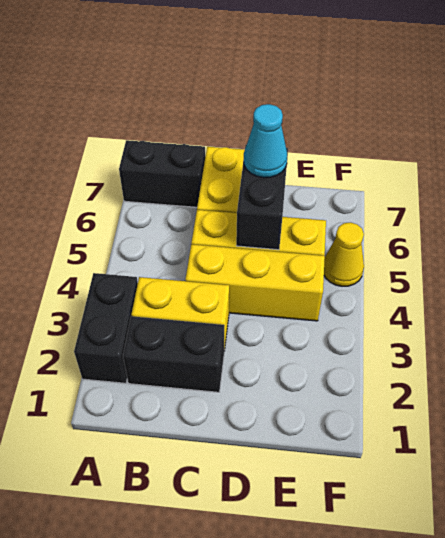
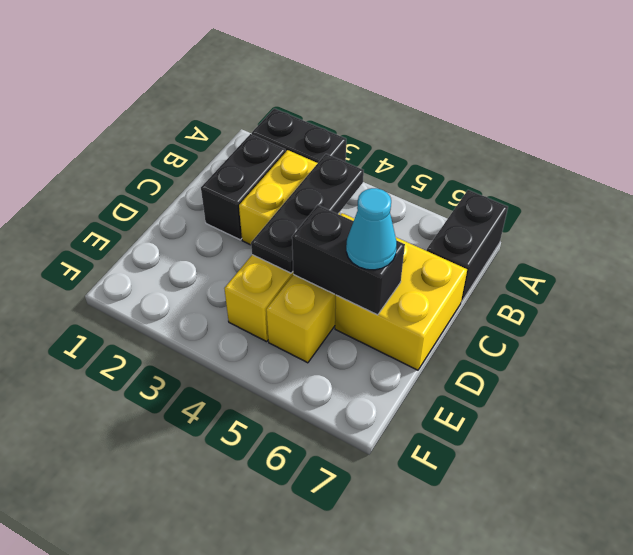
none -> black plate B4:D4 level 2
yellow cone F5 level 1 -> none

